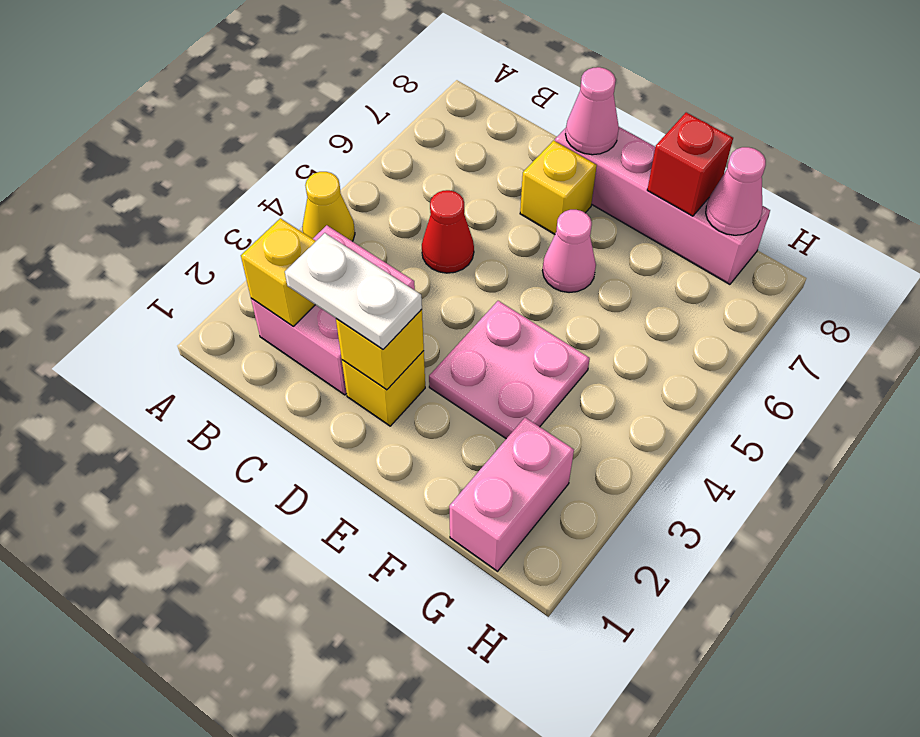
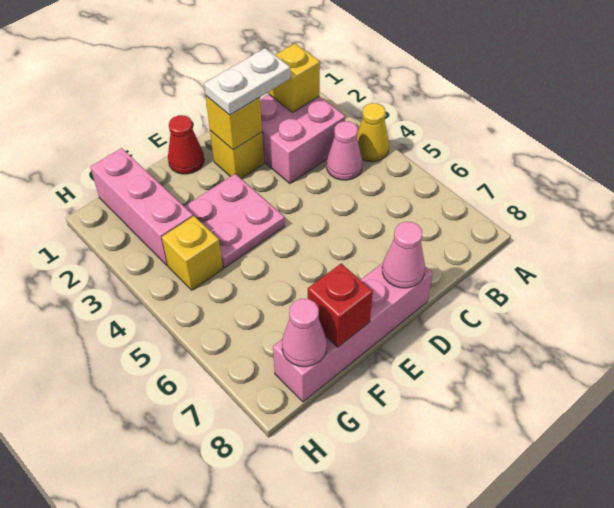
red cone C5 level 1 -> red cone E1 level 1
yellow brick D7 level 1 -> yellow brick G4 level 1
pink cone E6 level 1 -> pink cone B4 level 1
pink brick G1:G2 level 1 -> pink brick G1:G3 level 1

